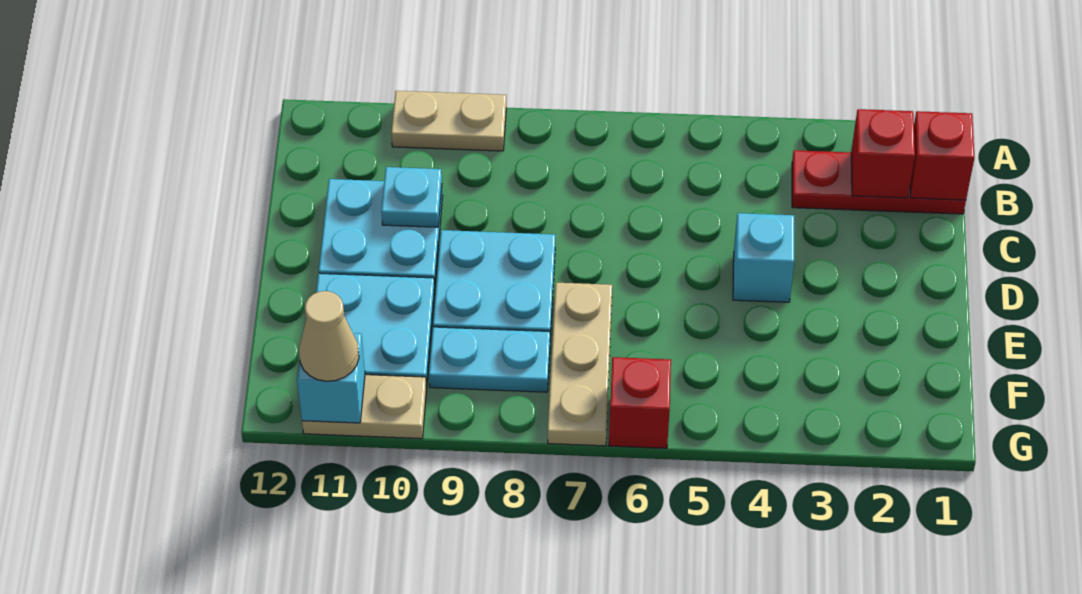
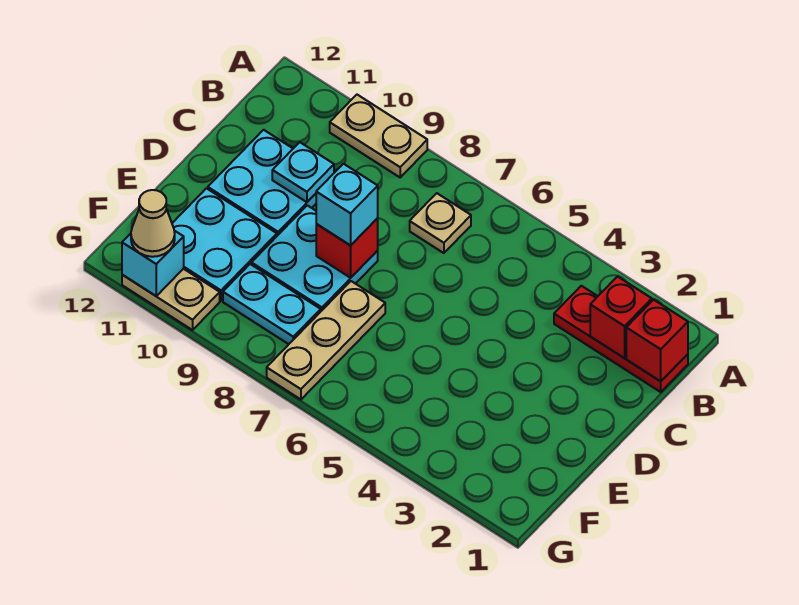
none -> tan plate B7 level 1
cyan brick D4 level 1 -> cyan brick D8 level 3
red brick G6 level 1 -> red brick D8 level 2

